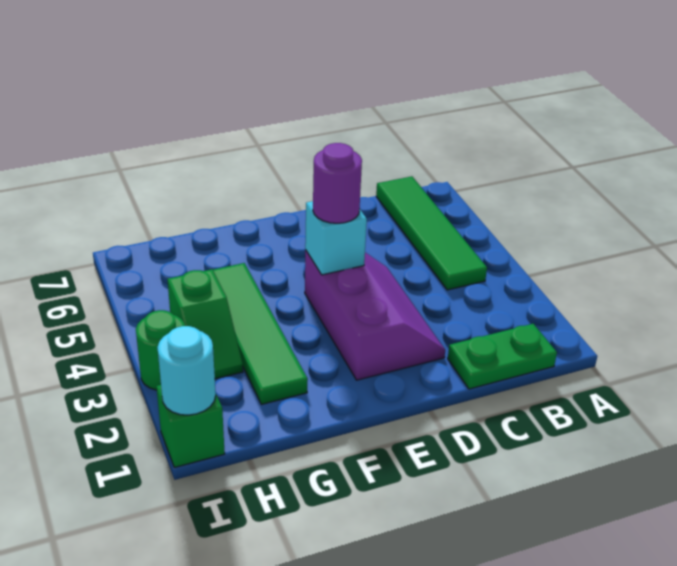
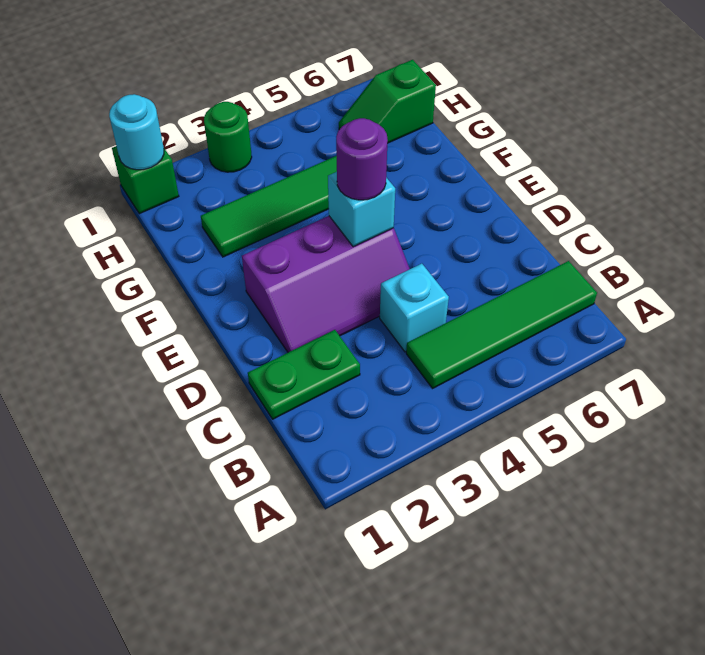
green plate B1:C1 level 1 -> green plate C1:C2 level 1
none -> cyan brick C4 level 1
green slope H3:H4 level 1 top 4 -> green slope H6:H7 level 1 top 7

